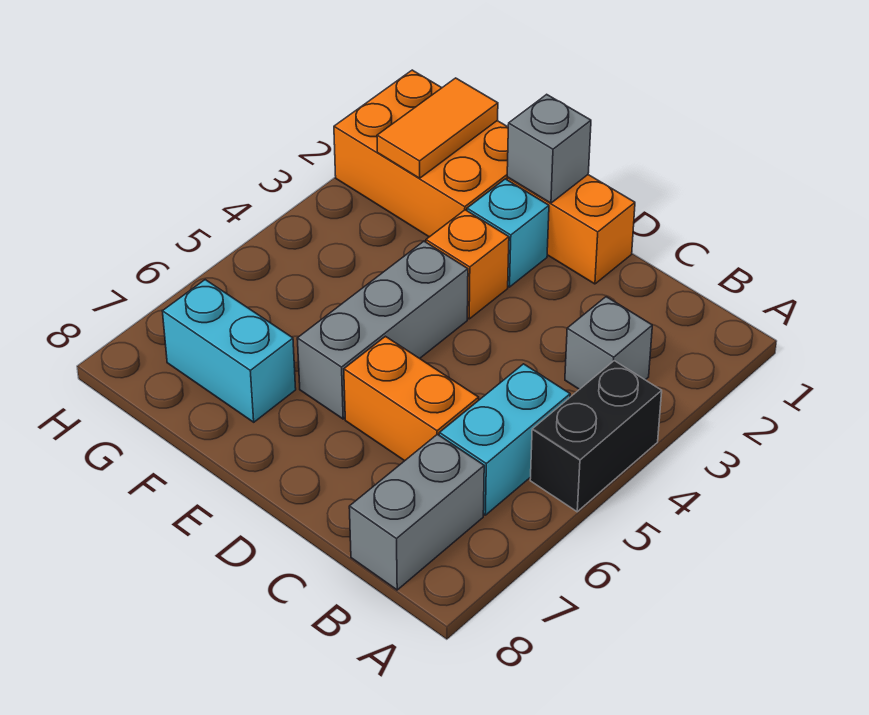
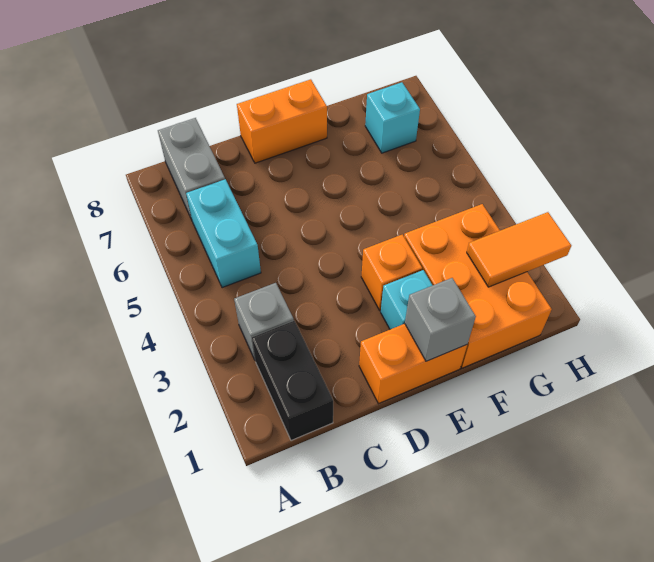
black brick A4:A5 level 1 -> black brick B1:B2 level 1
orange brick C6:D6 level 1 -> orange brick D8:E8 level 1
grey brick E4:E6 level 1 -> none
orange brick F1:H2 level 1 -> orange brick F1:G3 level 1
cyan brick F7:G7 level 1 -> cyan brick G7 level 1
orange tile G1:G2 level 2 -> orange tile G2:H2 level 2

